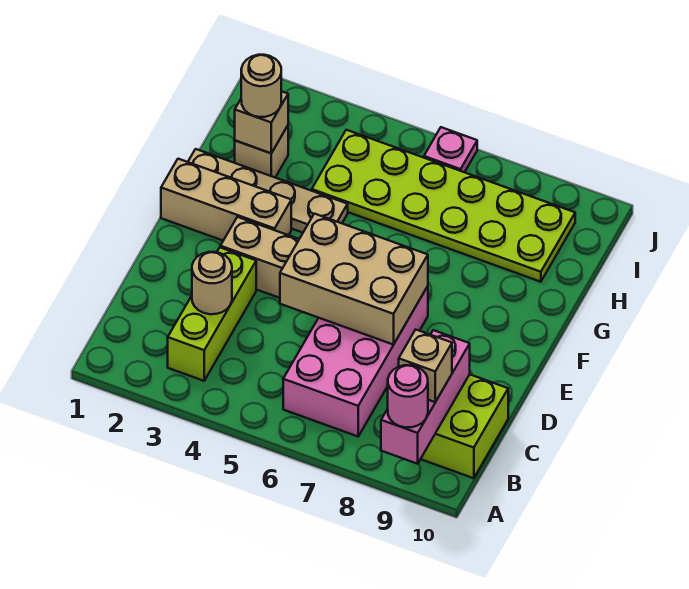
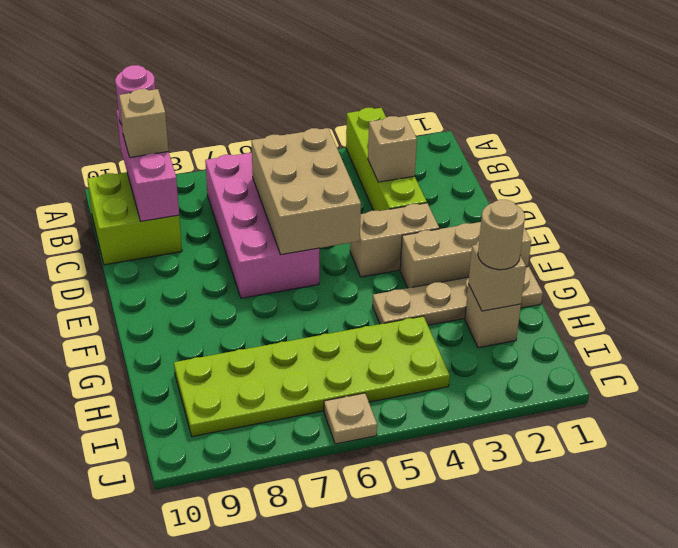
lime brick B3:D3 level 1 -> lime brick A3:D3 level 1
tan round brick C3 level 2 -> tan brick C3 level 2
tan brick D5:E7 level 2 -> tan brick C5:E6 level 2
pink plate J6 level 1 -> tan plate J6 level 1

